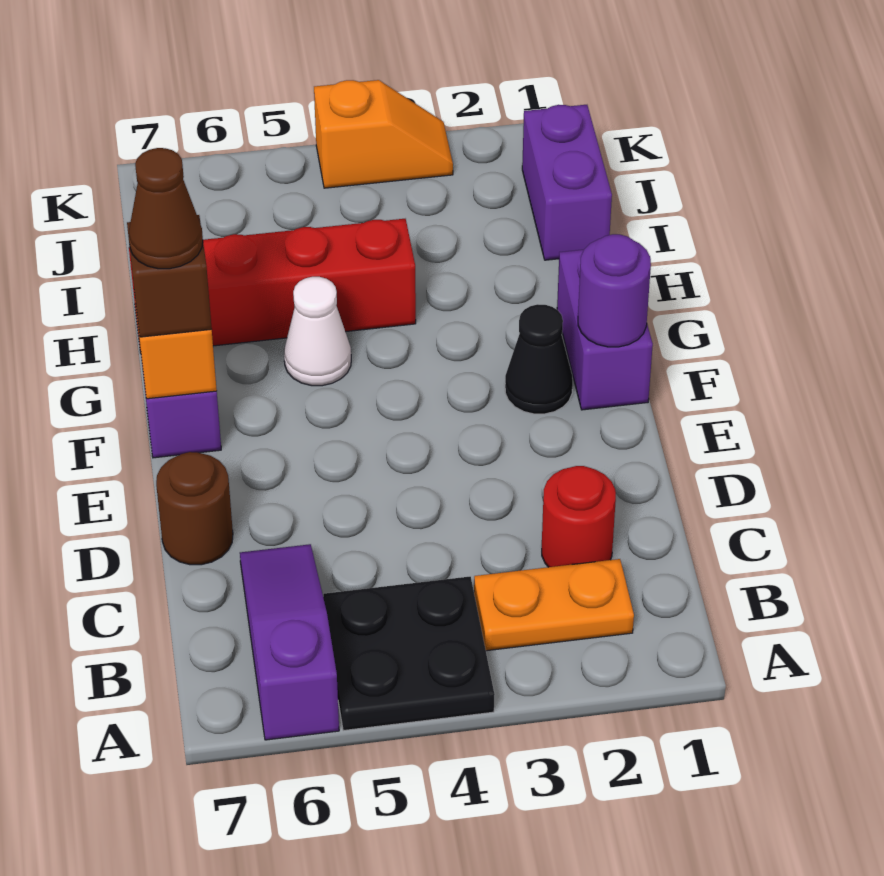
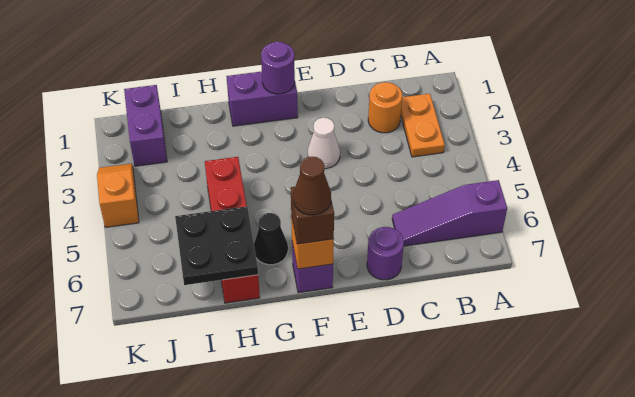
black plate A4:B5 level 1 -> black plate H6:I7 level 2
red round brick C2 level 1 -> orange round brick C2 level 1
brown round brick D7 level 1 -> purple round brick D7 level 1
black cone F2 level 1 -> black cone G6 level 1
white cone G5 level 1 -> white cone E3 level 1
purple brick I1:J1 level 1 -> purple brick J1:J2 level 1

